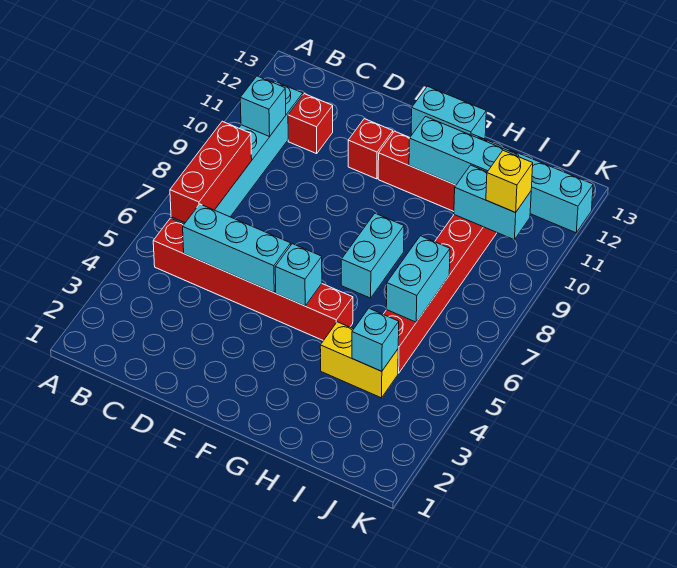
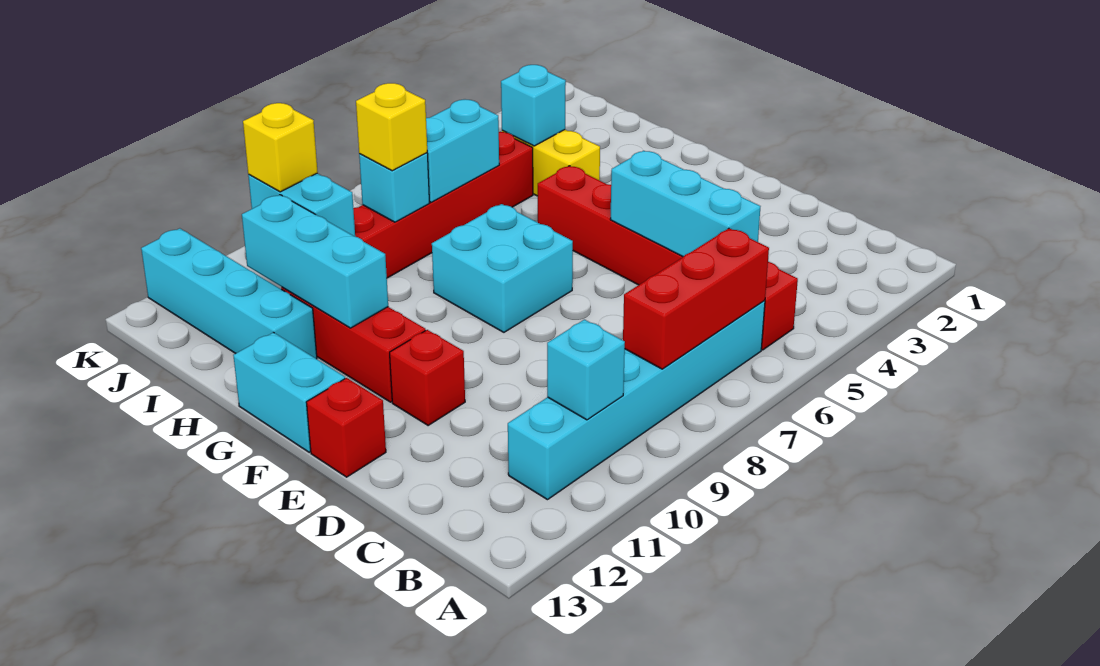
red brick C11 level 1 -> red brick E13 level 1
cyan brick F5 level 2 -> cyan brick I8 level 2
cyan brick G7:G8 level 1 -> cyan brick F7:G8 level 1
none -> yellow brick I8 level 3

